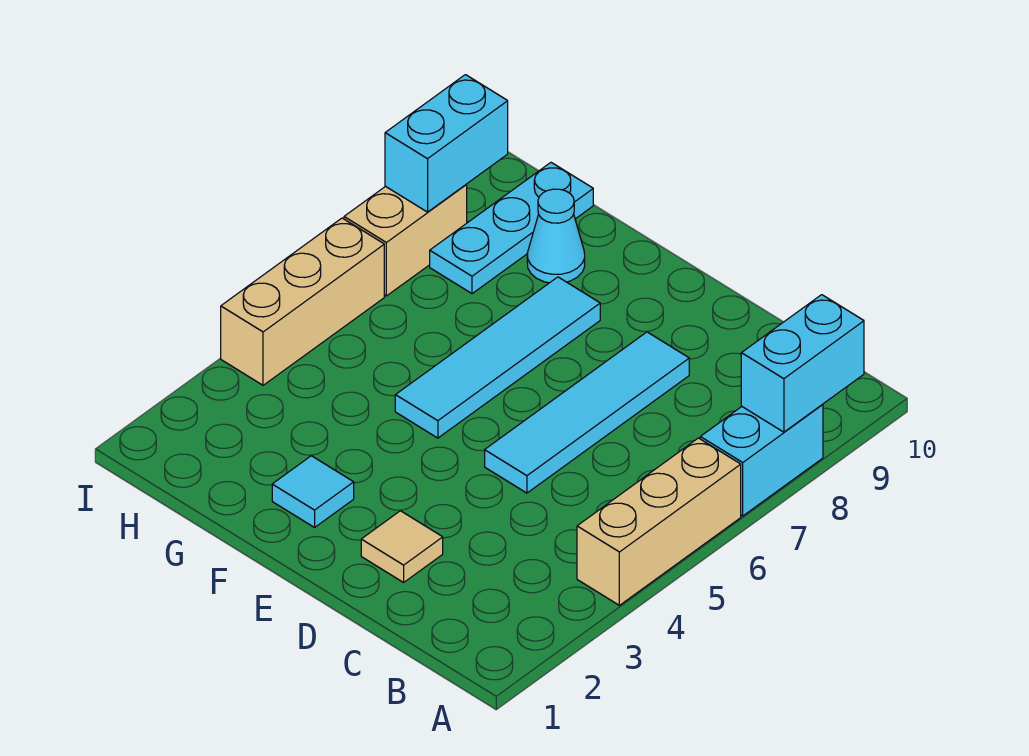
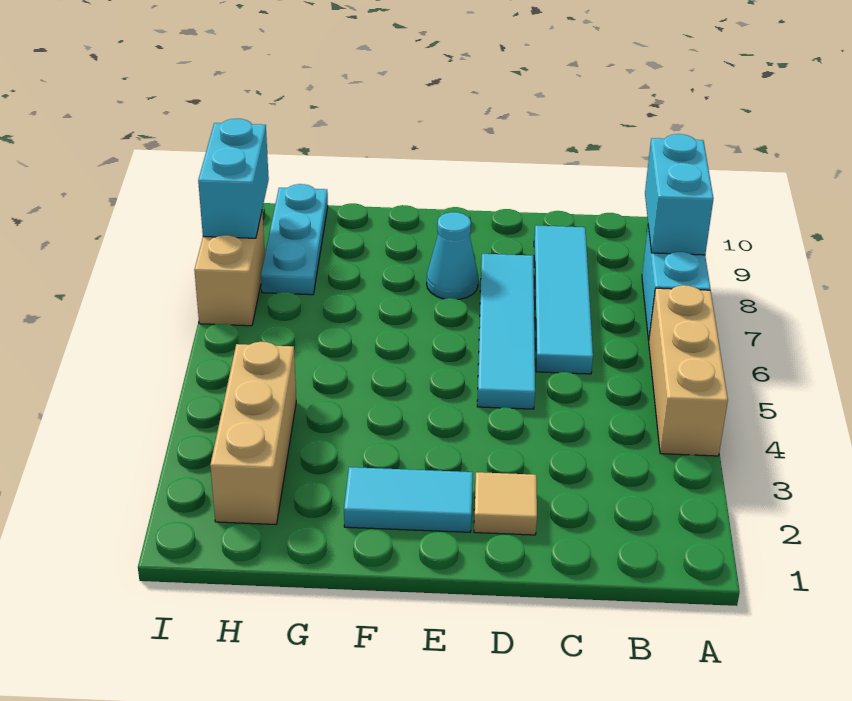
cyan tile F2 level 1 -> cyan tile E2:F2 level 1
cyan tile F5:F8 level 1 -> cyan tile C6:C9 level 1
cyan cone G9 level 1 -> cyan cone E8 level 1
tan brick I4:I6 level 1 -> tan brick H2:H4 level 1

